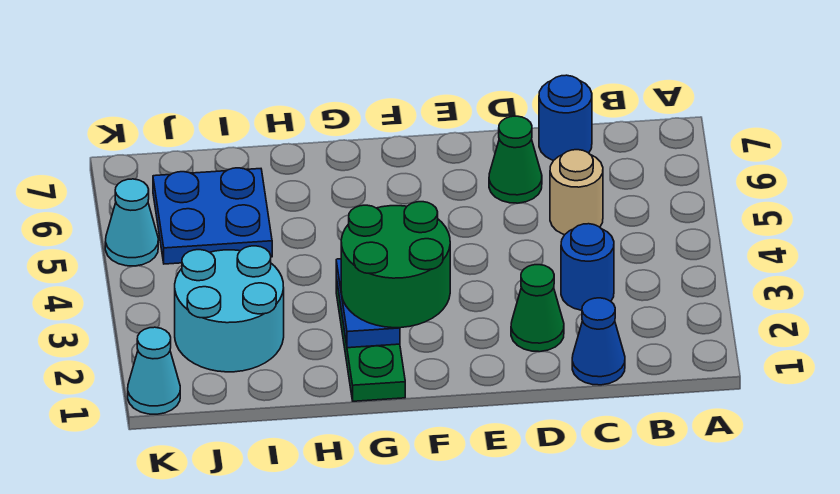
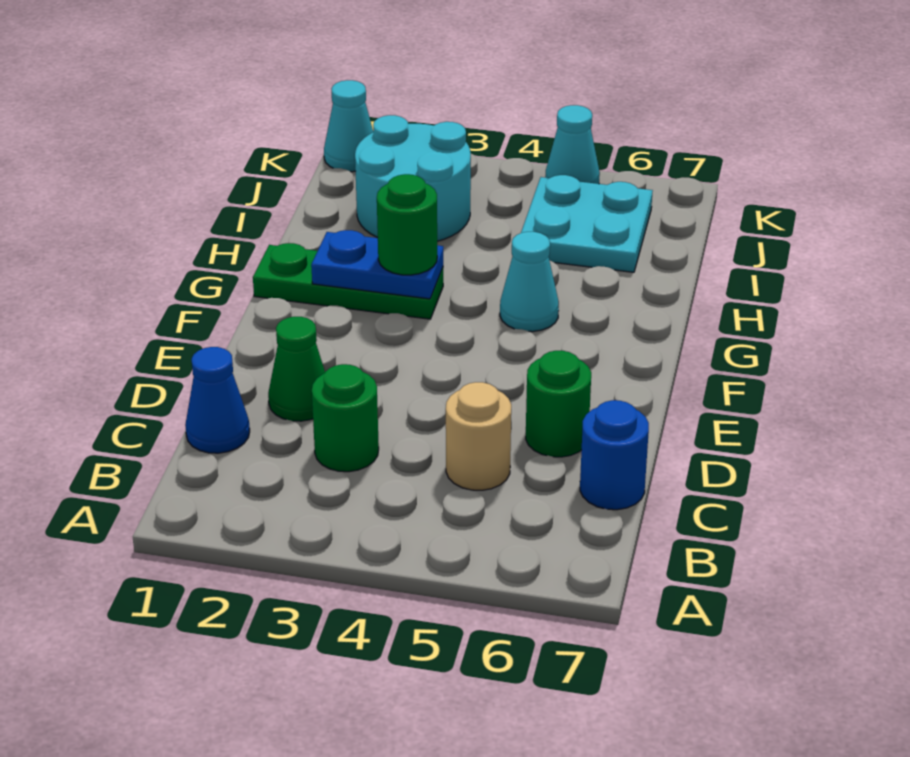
blue round brick C3 level 1 -> green round brick C3 level 1
green cone D6 level 1 -> green round brick D6 level 1
green round brick F2:G3 level 3 -> green round brick G3 level 3
none -> cyan cone G5 level 1
blue plate I5:J6 level 1 -> cyan plate I5:J6 level 1

